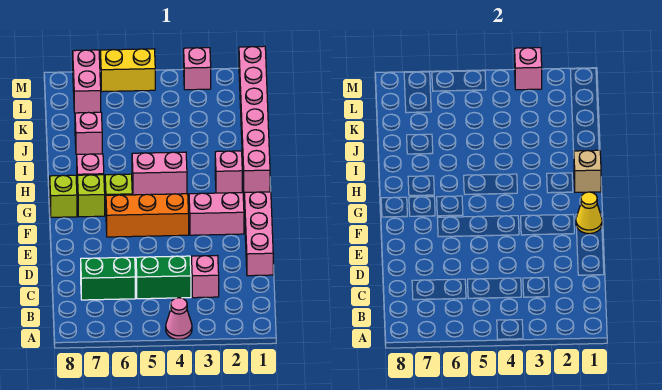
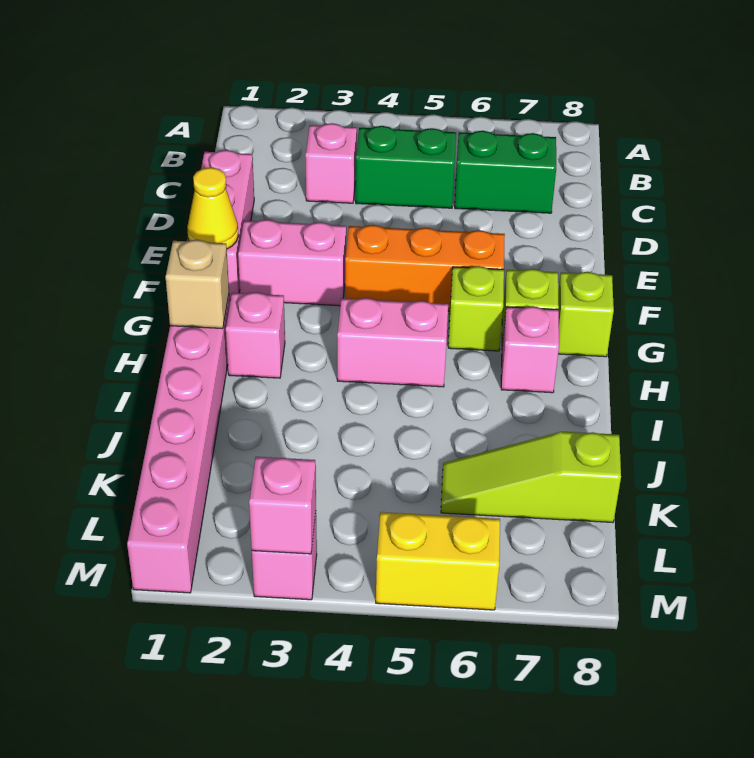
pink cone A4 level 1 -> none
pink brick J7 level 1 -> none
none -> lime slope K6:K8 level 1 top 8
pink brick L7:M7 level 1 -> none

